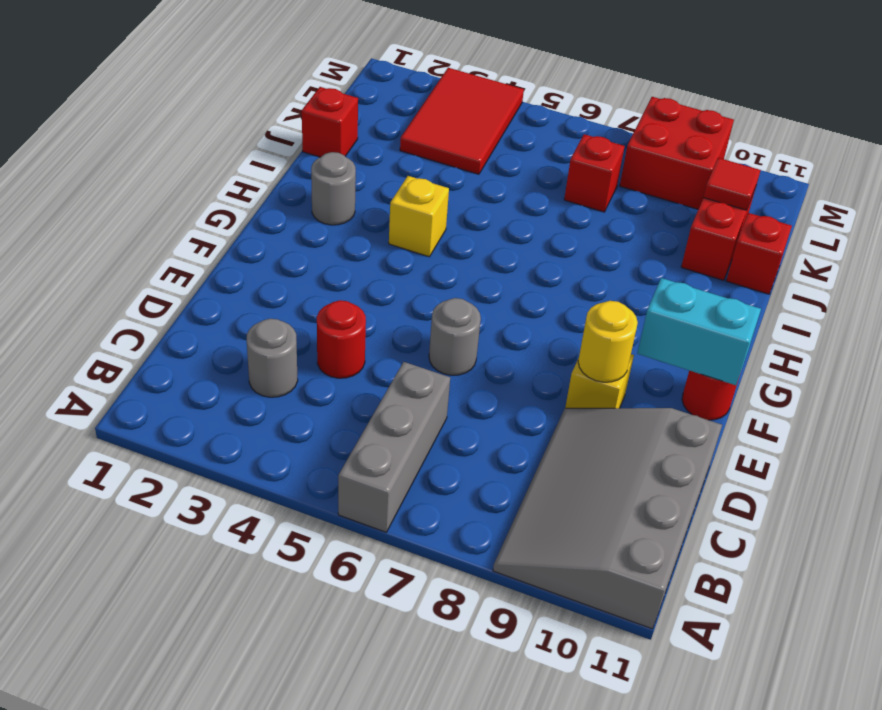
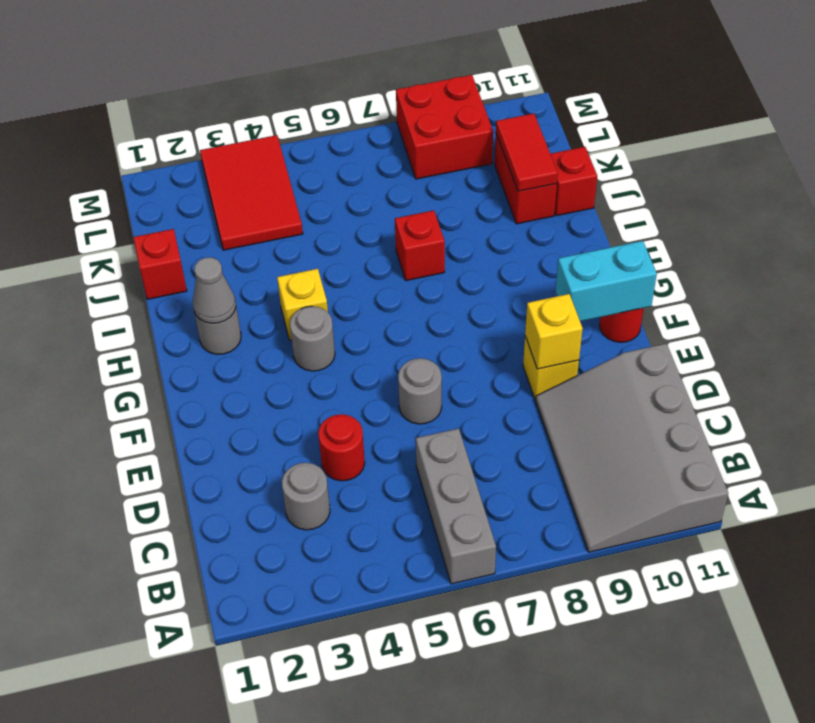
yellow round brick E9 level 2 -> yellow brick E9 level 2
none -> grey round brick G4 level 1
none -> grey cone H2 level 2
red brick K7 level 1 -> red brick I7 level 1
red tile K10 level 2 -> red tile J10:K10 level 2

